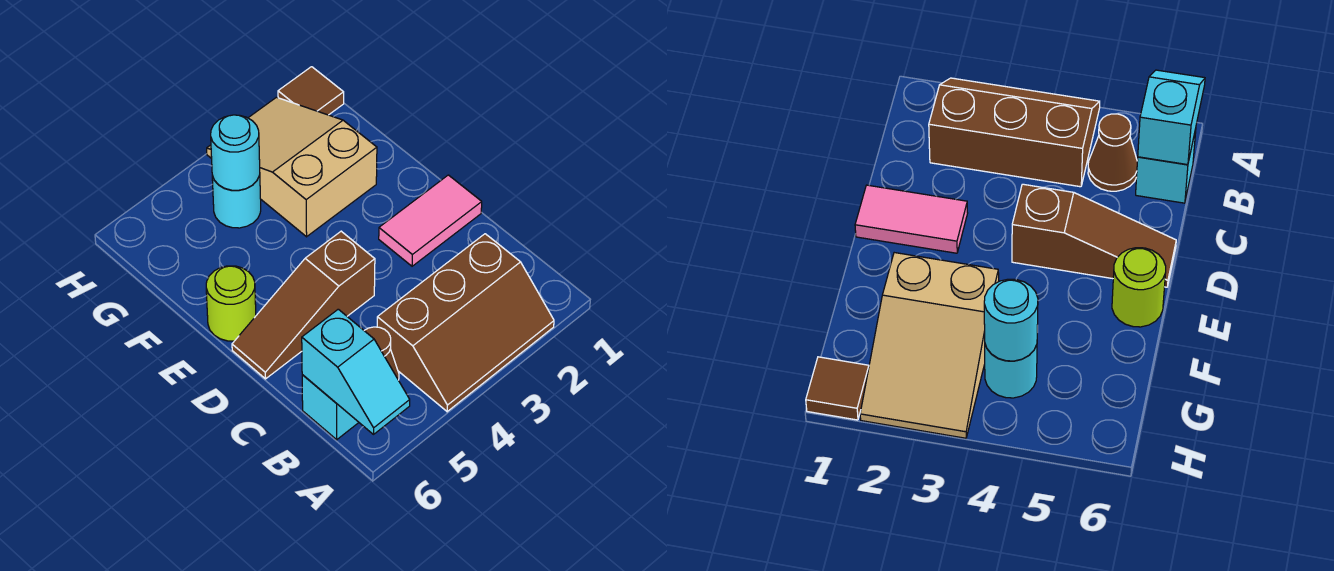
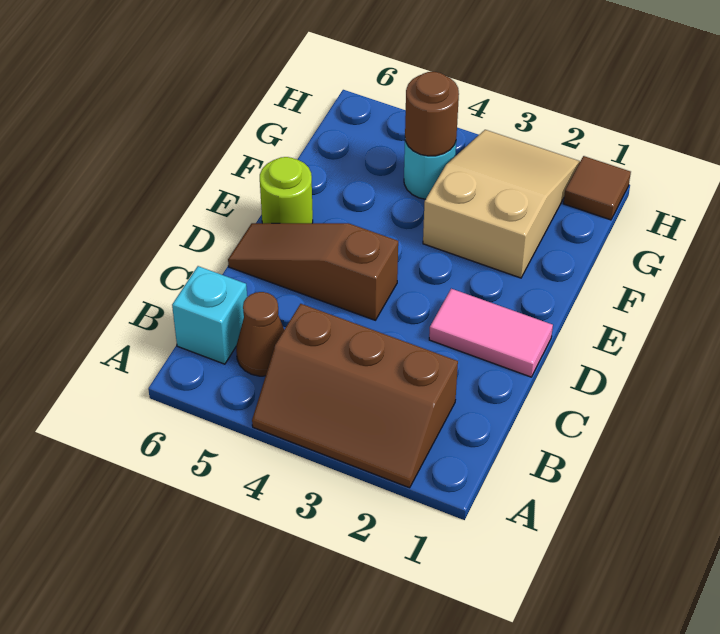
cyan slope A6:B6 level 2 top B -> none
cyan round brick G4 level 2 -> brown round brick G4 level 2

